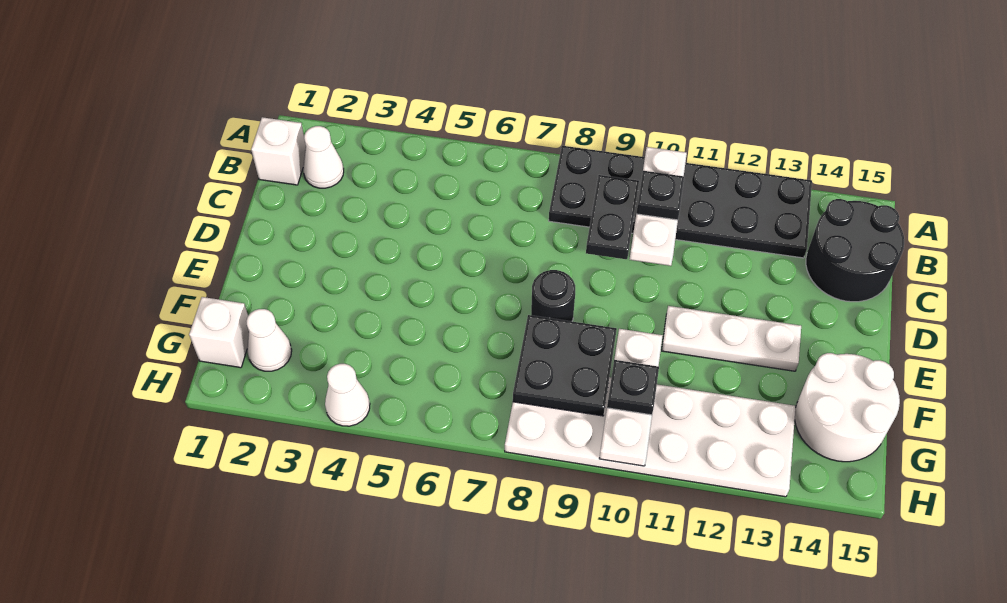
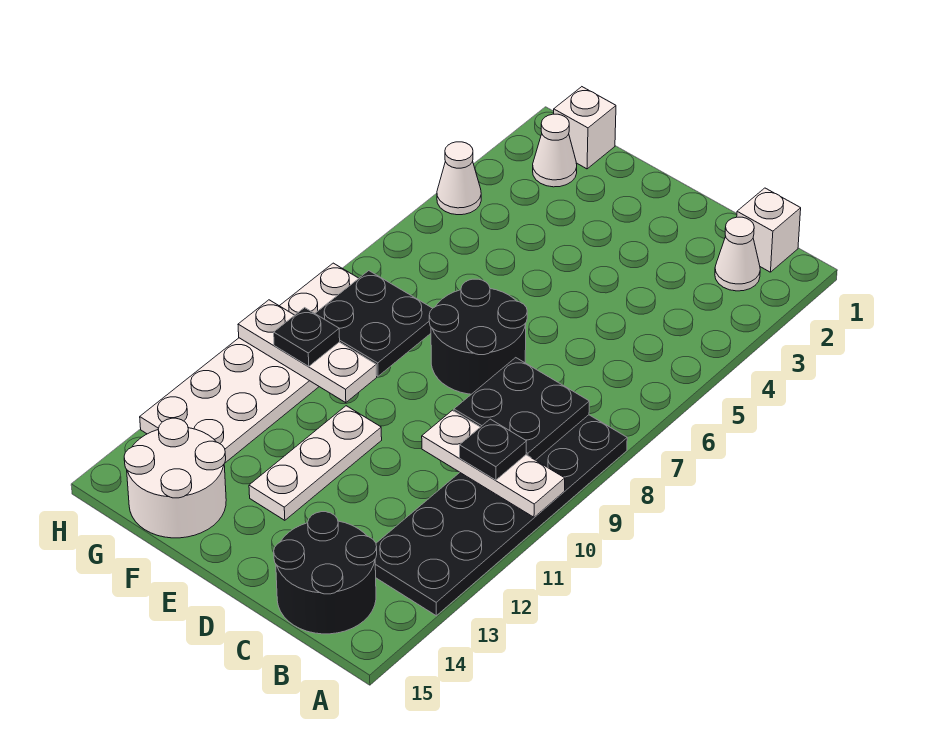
black plate B9:C9 level 2 -> black plate B8:C9 level 2
black round brick E8 level 1 -> black round brick D7:E8 level 1

